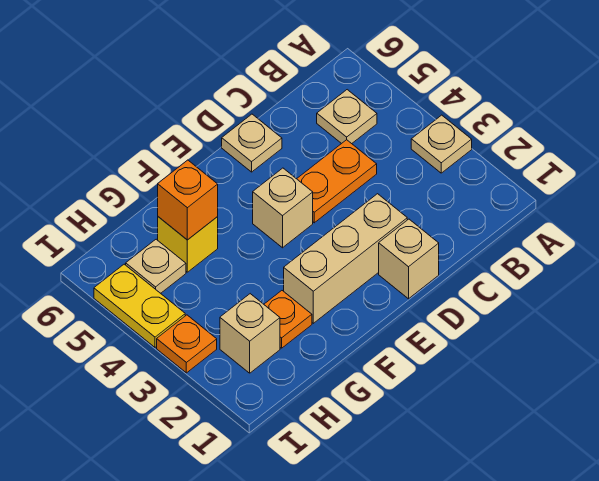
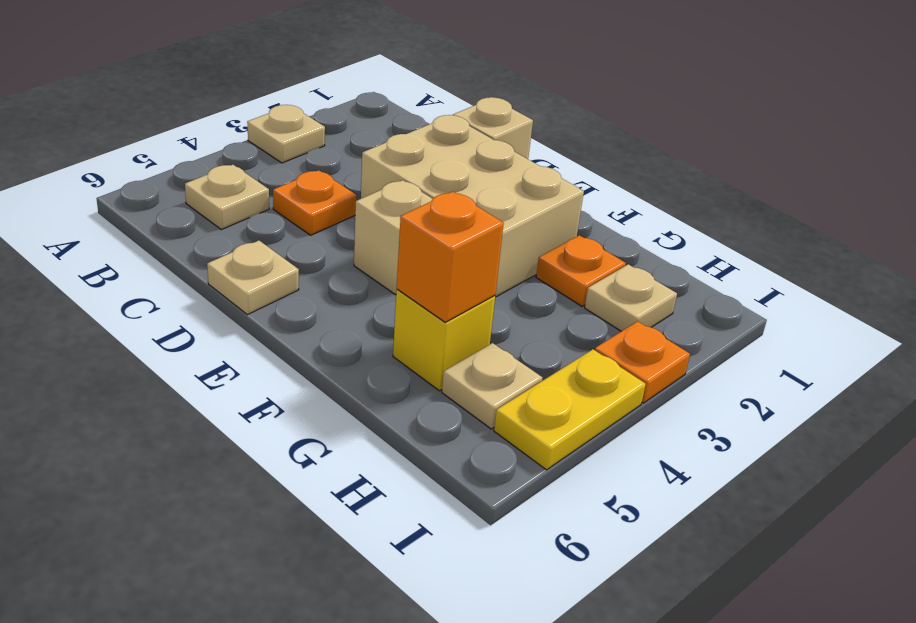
orange plate C4:D4 level 1 -> orange plate C4 level 1
tan brick D2:F2 level 1 -> tan brick D2:F3 level 1
tan brick H2 level 1 -> tan plate H2 level 1

